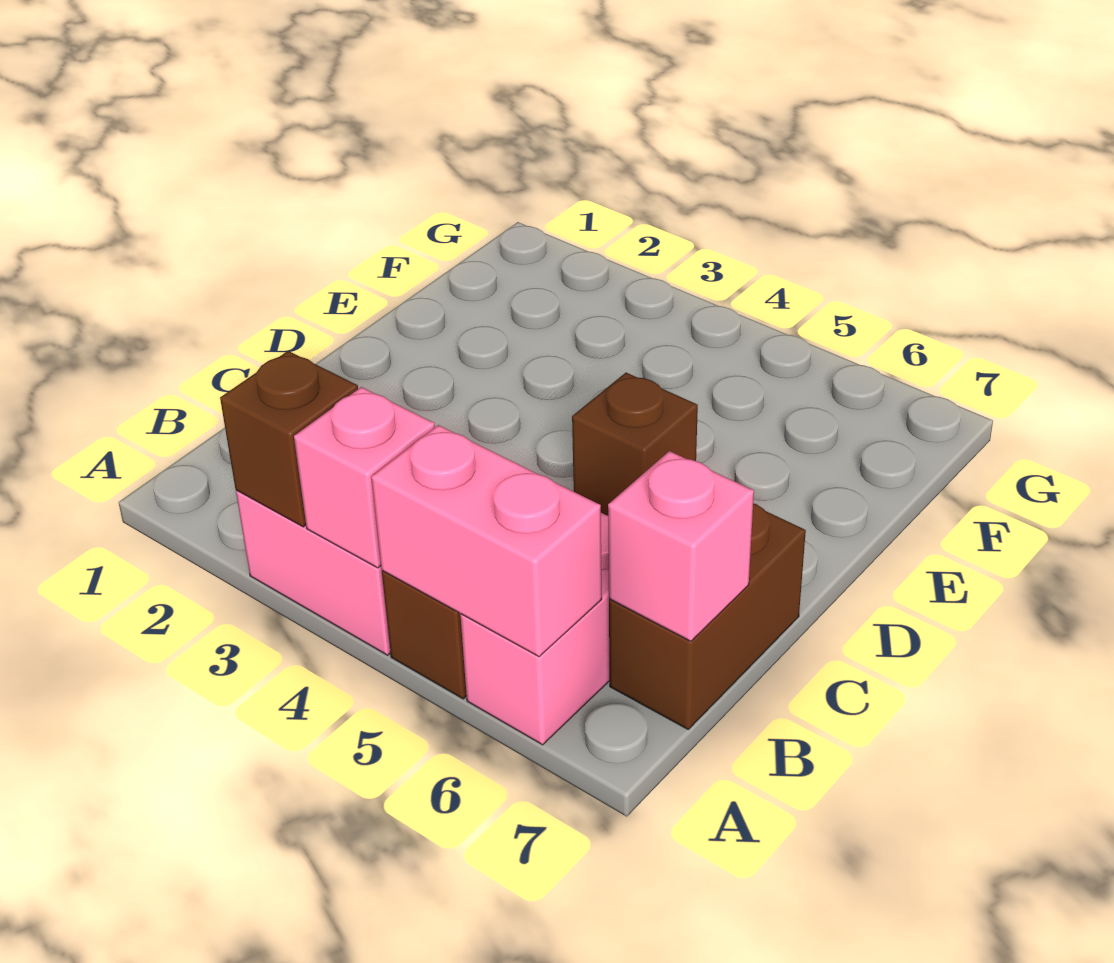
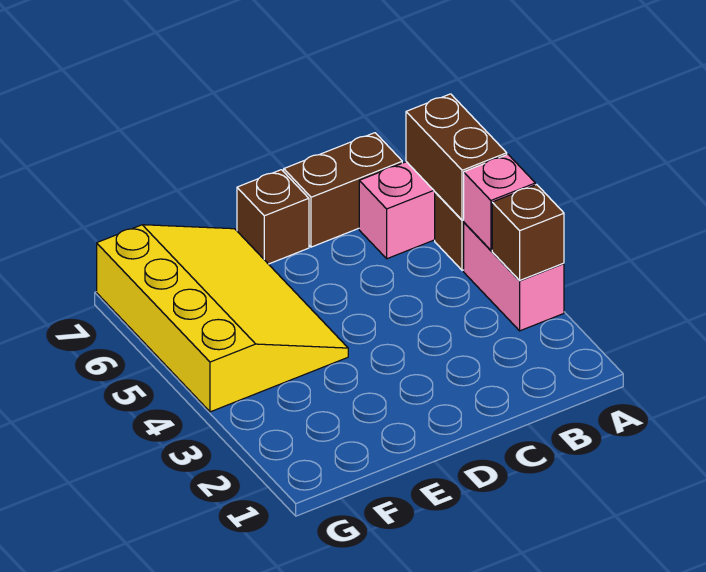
pink brick A5:A6 level 2 -> brown brick A5:A6 level 2
pink brick B7 level 2 -> none
brown brick D5 level 1 -> brown brick D7 level 1
none -> yellow slope E4:G7 level 1 top G

